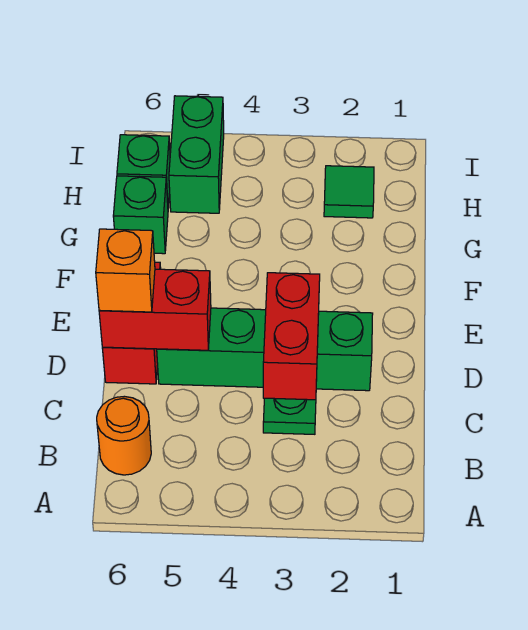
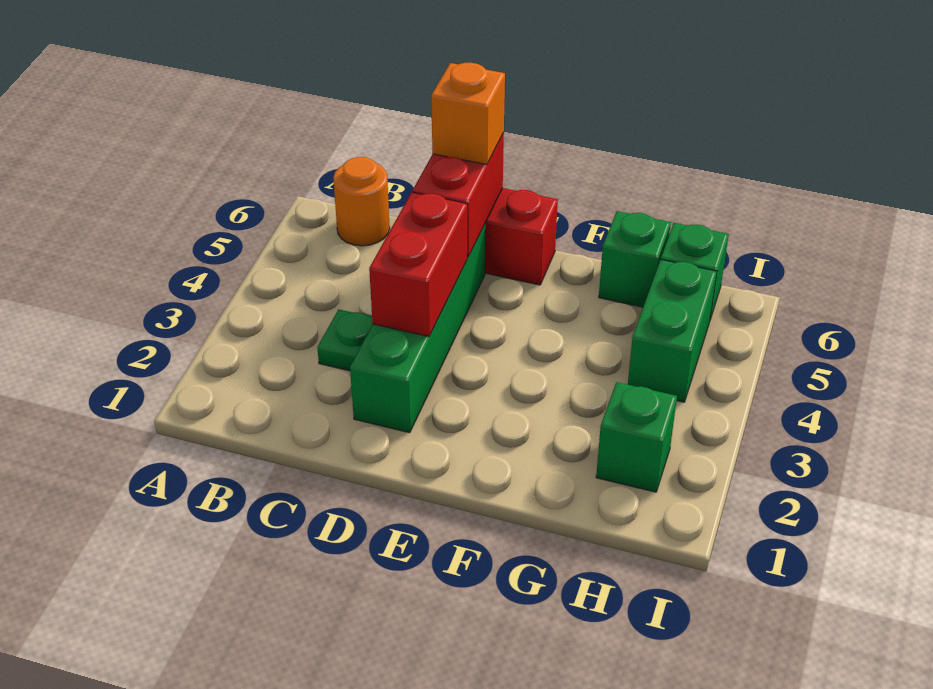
red brick C3:D3 level 2 -> red brick D3:D4 level 2
green tile H2 level 1 -> green brick H2 level 1
green brick H5:I5 level 1 -> green brick H4:H5 level 1

